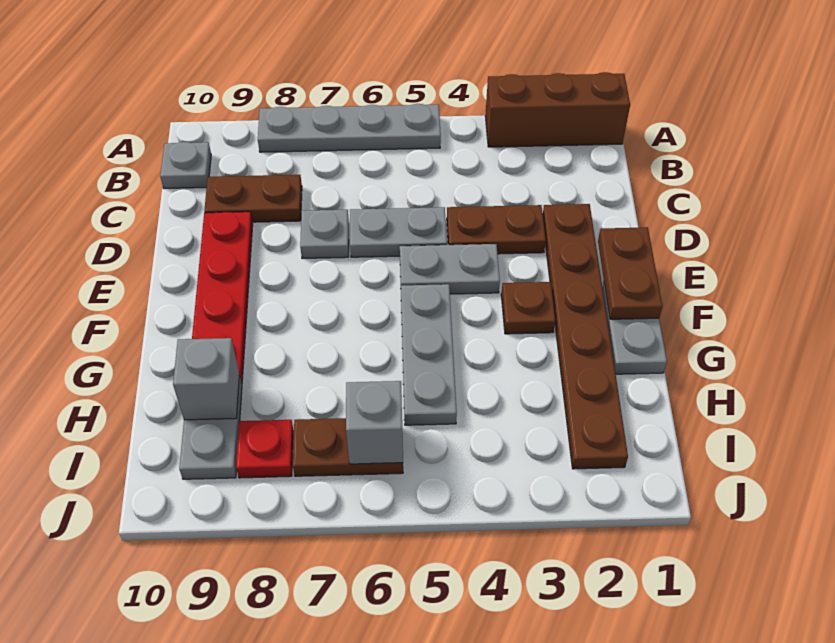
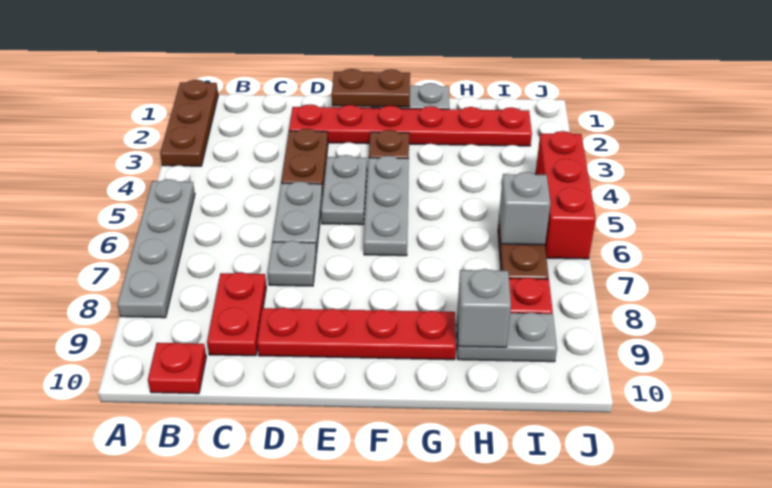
brown brick A1:A3 level 1 -> brown plate A1:A3 level 1
grey plate B10 level 1 -> red plate B10 level 1
brown plate C8:C9 level 1 -> red plate C8:C9 level 1
brown plate D2:I2 level 1 -> red plate D2:I2 level 1
grey plate F5:H5 level 1 -> grey plate F4:F6 level 1
none -> red brick J4:J6 level 1

